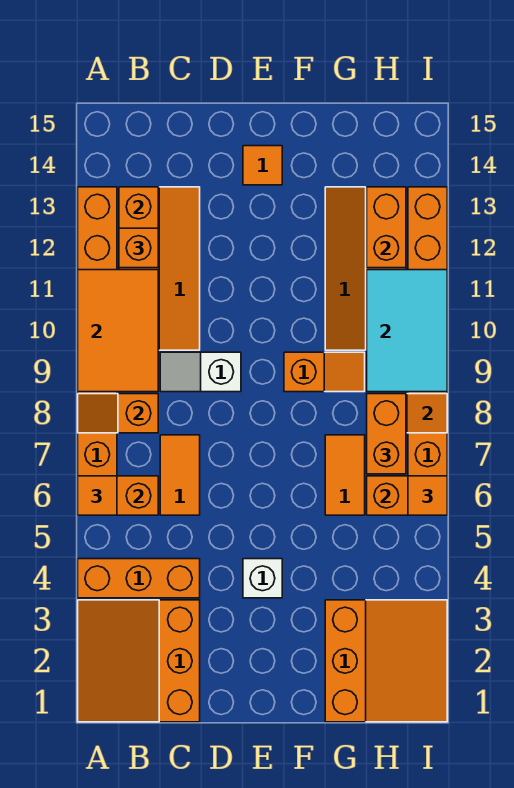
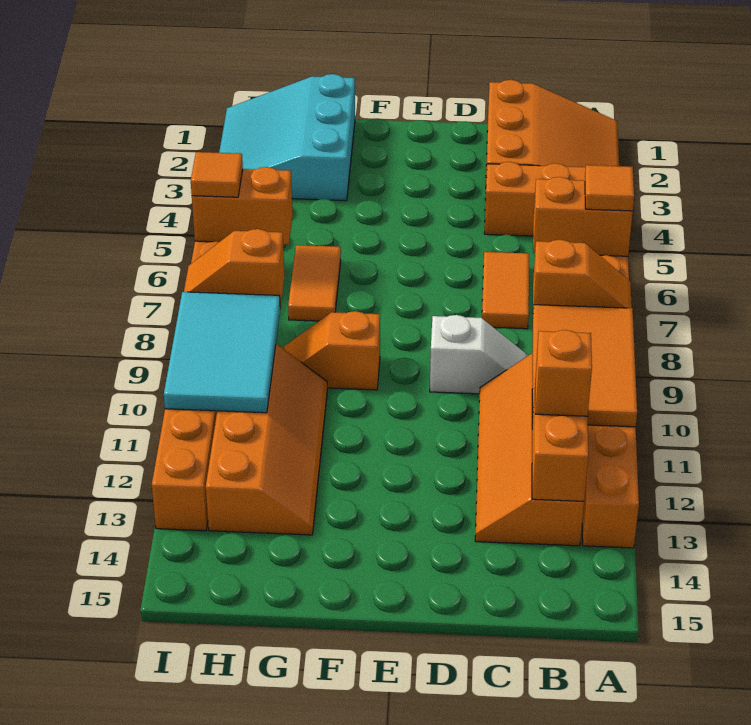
white brick E4 level 1 -> none
orange tile E14 level 1 -> none
orange slope G1:I3 level 1 top G -> cyan slope G1:I3 level 1 top G
orange brick H7:H8 level 3 -> none
orange brick H12:H13 level 2 -> none

